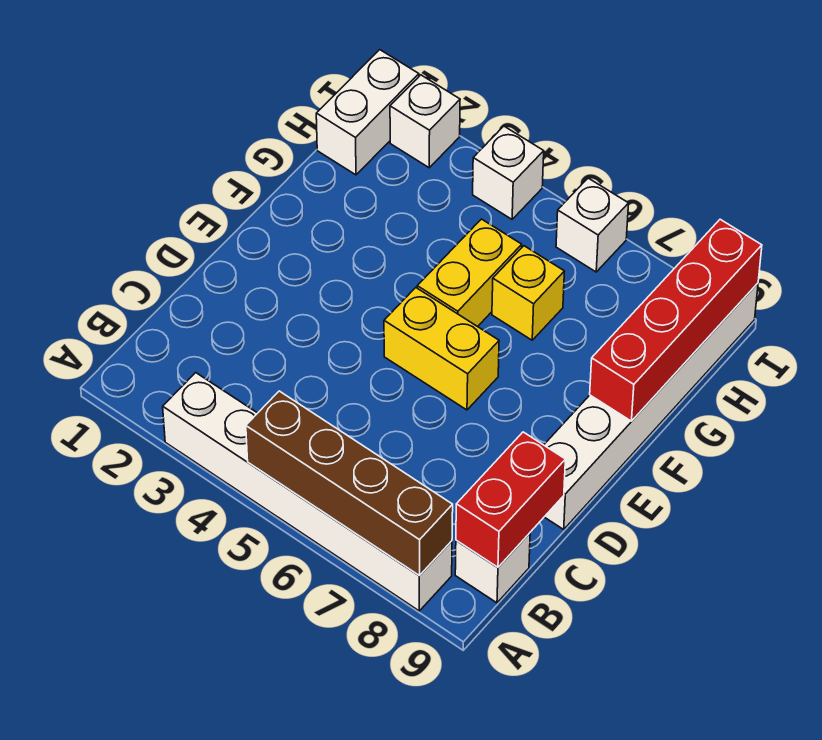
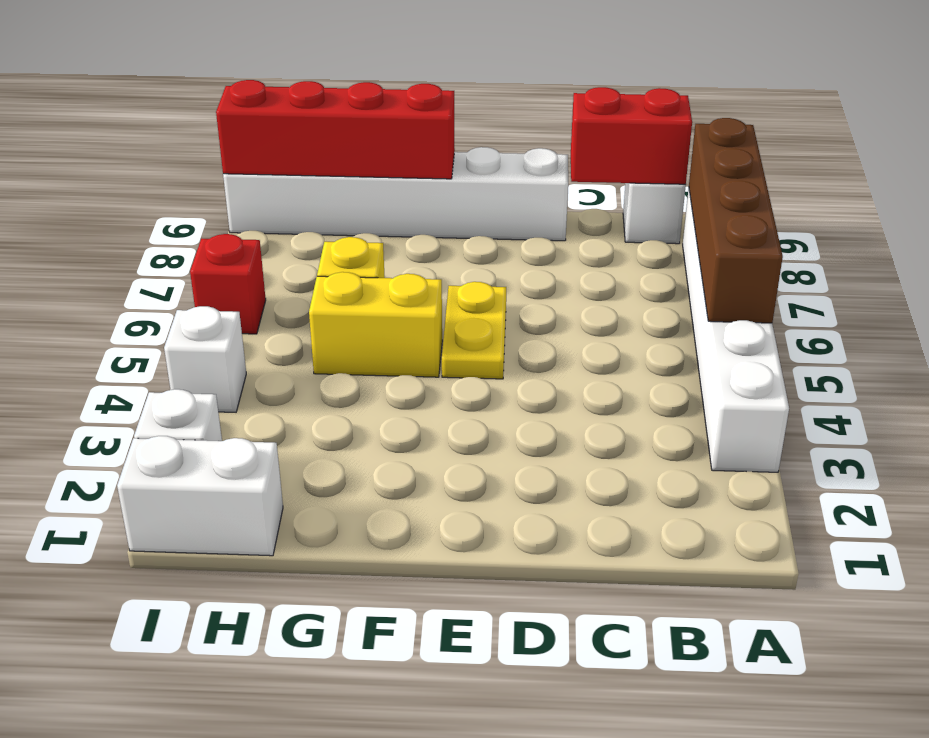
yellow brick E5:E6 level 1 -> yellow plate E5:E6 level 1
white brick I6 level 1 -> red brick I6 level 1

